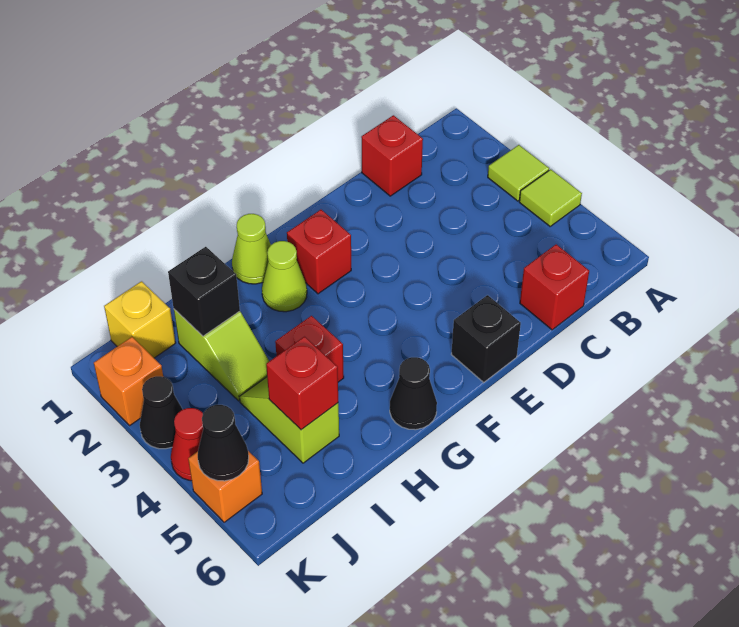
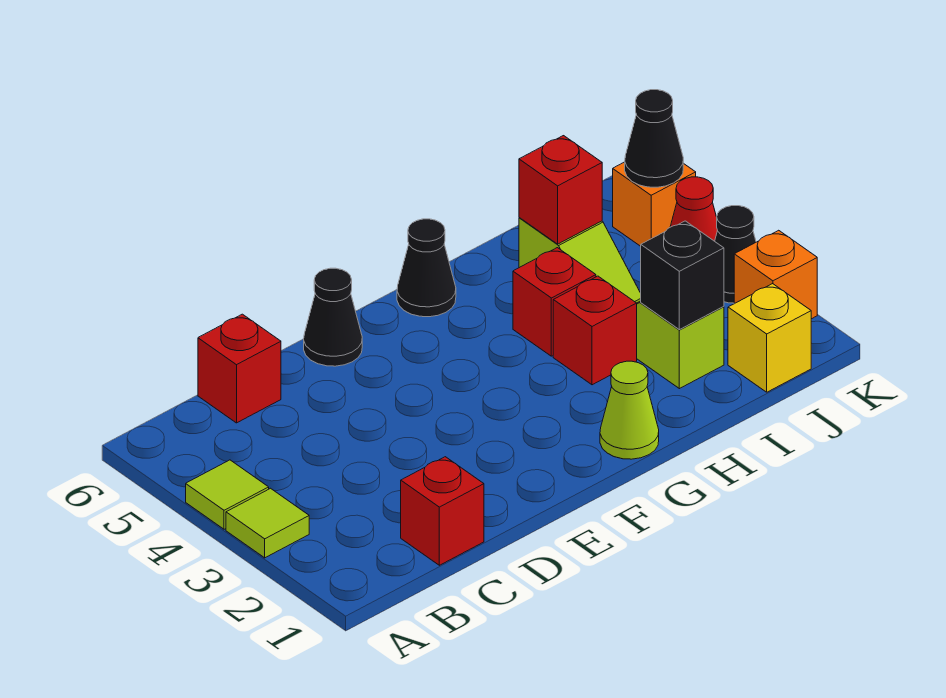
black brick E6 level 1 -> black cone E6 level 1
red brick F2 level 1 -> red brick H3 level 1
lime cone G2 level 1 -> none

